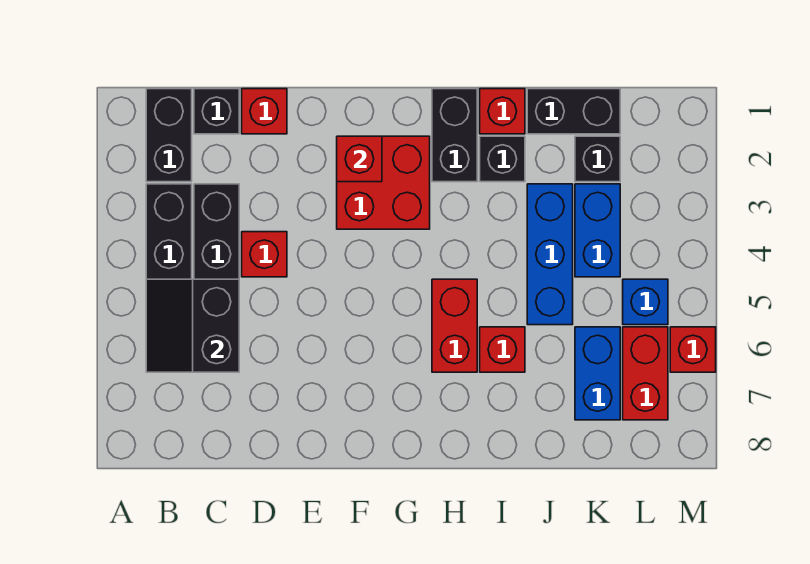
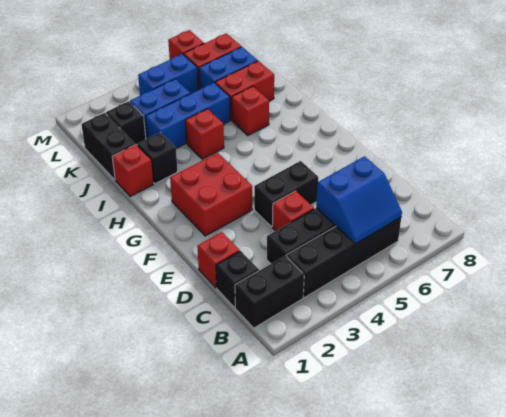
black slope B5:C6 level 2 top C -> blue slope B5:C6 level 2 top C
red brick F2 level 2 -> red brick I4 level 1
black brick H1:H2 level 1 -> black brick E4:E5 level 1
red brick H5:H6 level 1 -> red brick J6:J7 level 1
blue brick L5 level 1 -> blue brick L4:L5 level 1

